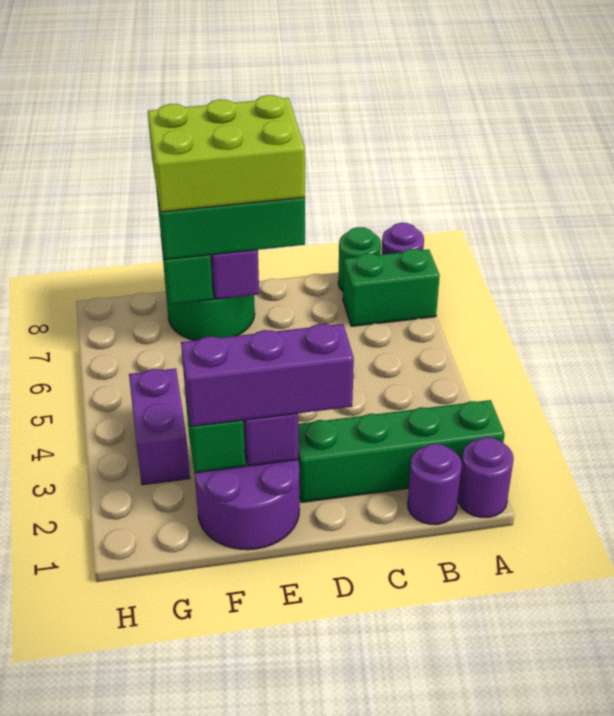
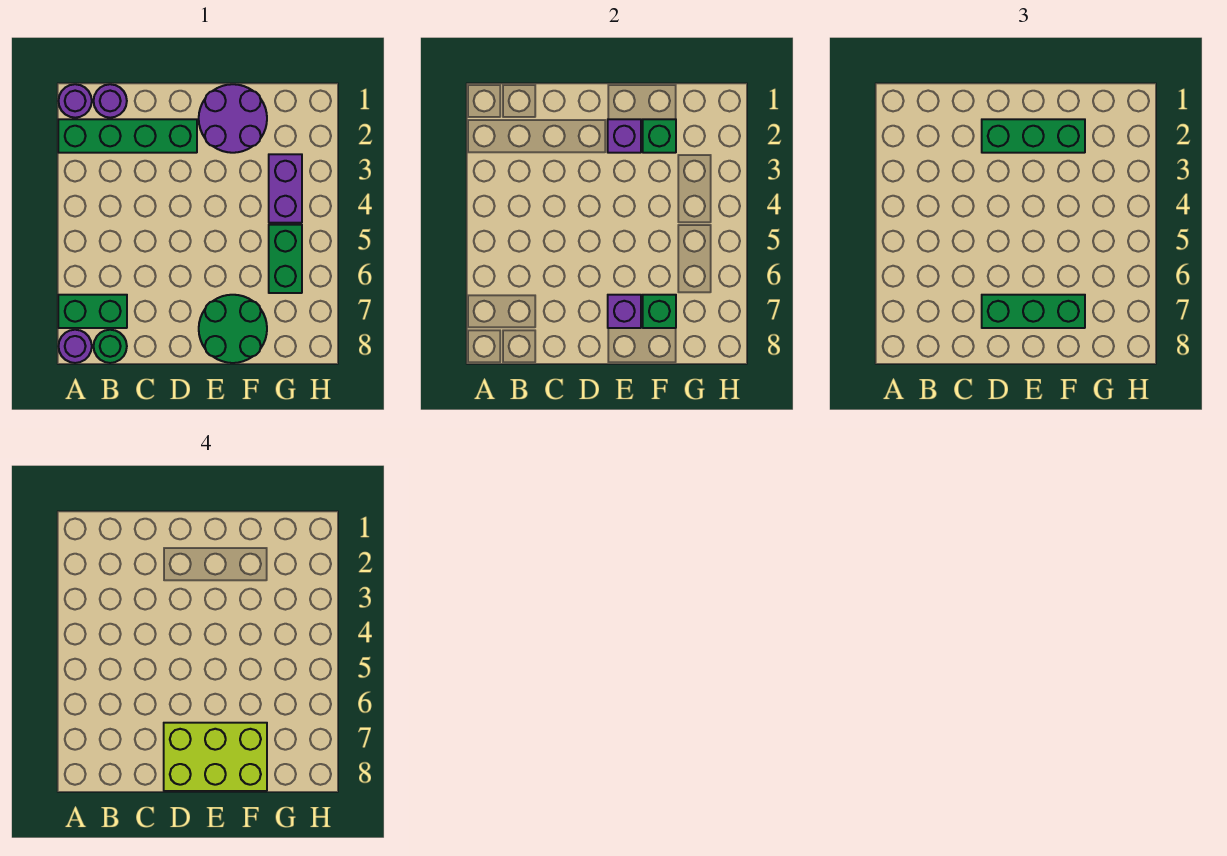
purple brick D2:F2 level 3 -> green brick D2:F2 level 3
none -> green brick G5:G6 level 1

